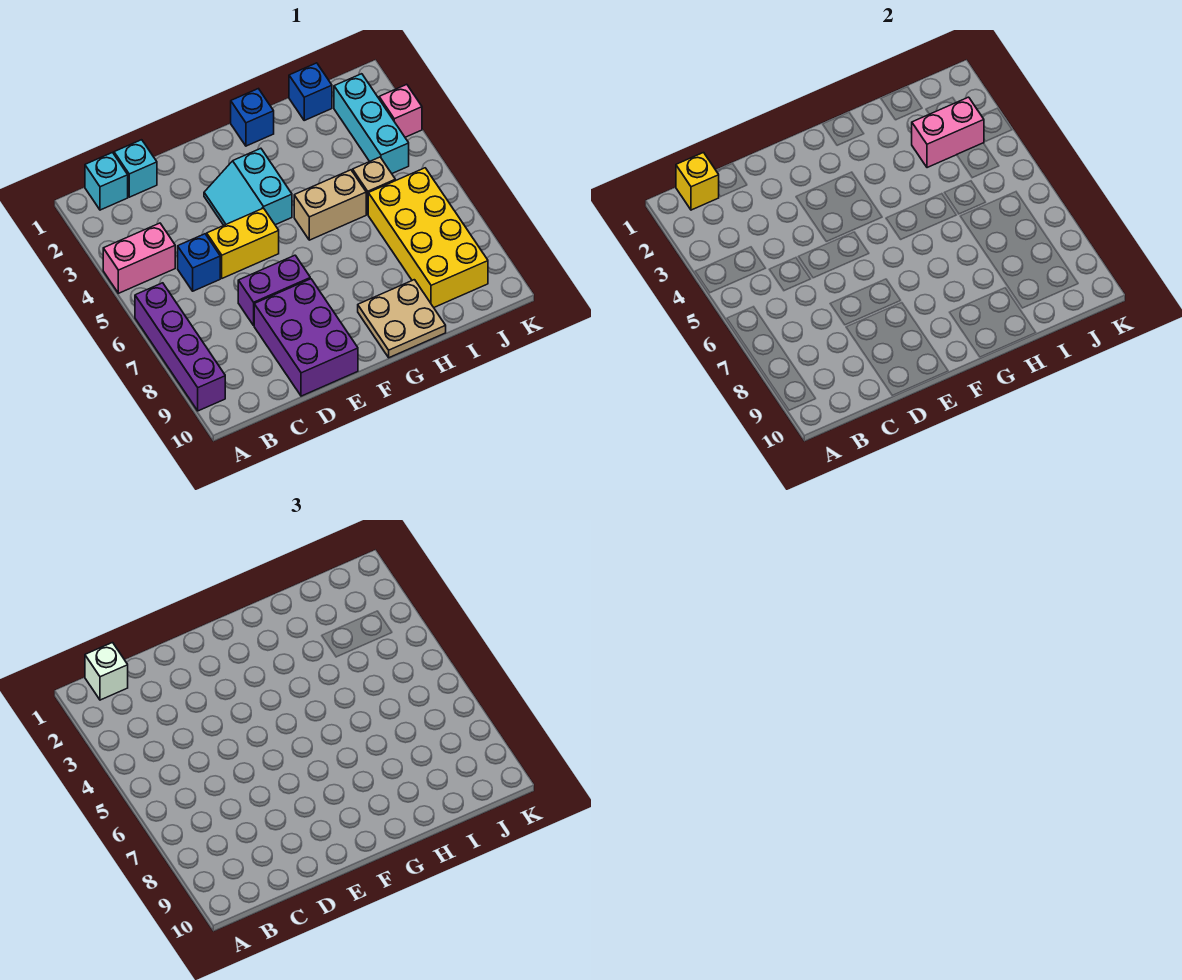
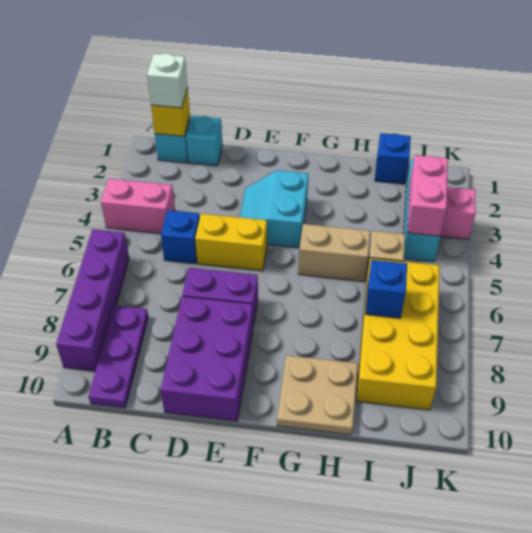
none -> purple plate B8:B10 level 1
blue brick G1 level 1 -> blue brick I7 level 2
pink brick I3:J3 level 2 -> pink brick J3:J4 level 2

